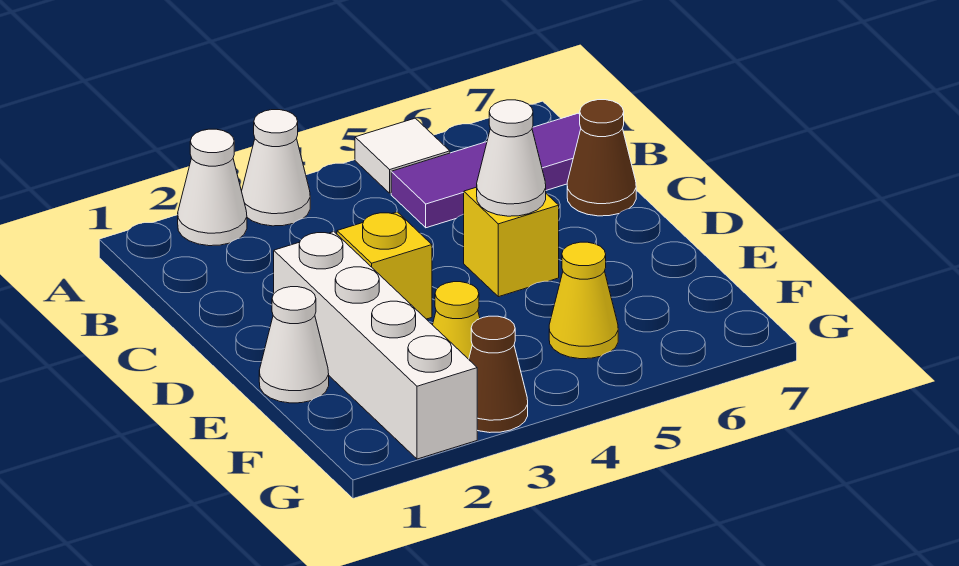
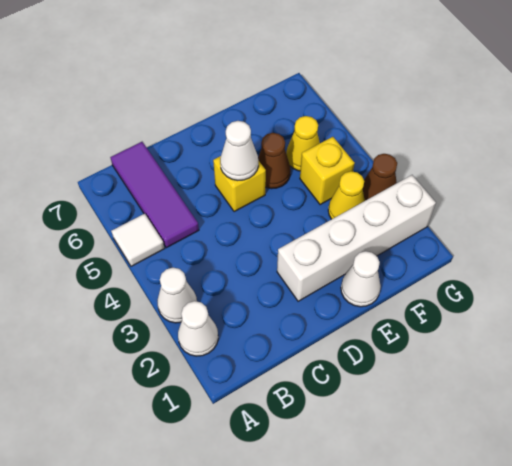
brown cone C7 level 1 -> brown cone E5 level 1
yellow brick D3 level 1 -> yellow brick F4 level 1

